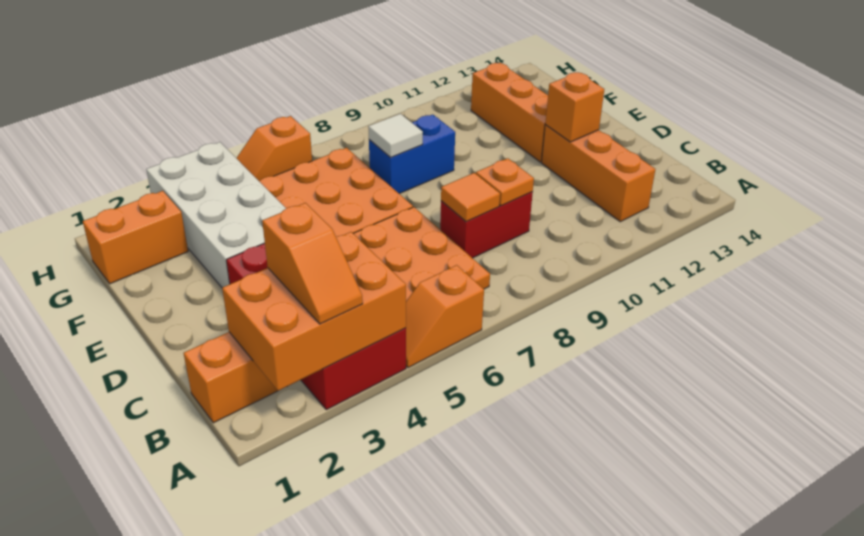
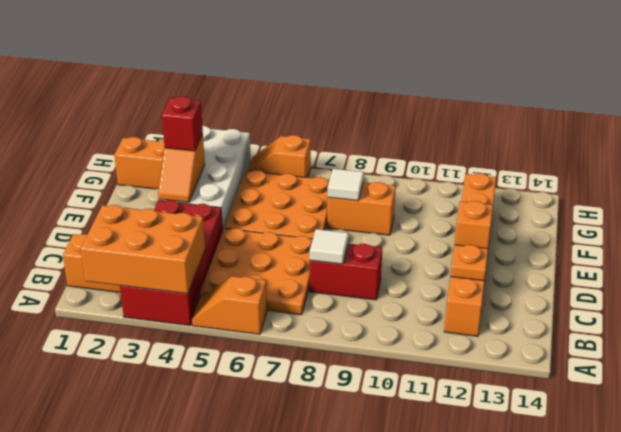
orange slope A3:B3 level 3 top B -> orange slope E3:F3 level 2 top F
orange tile C8 level 2 -> white tile C8 level 2
orange plate C9 level 2 -> orange plate C12 level 2
none -> red brick F3 level 3
blue brick F8:F9 level 1 -> orange brick F8:F9 level 1

